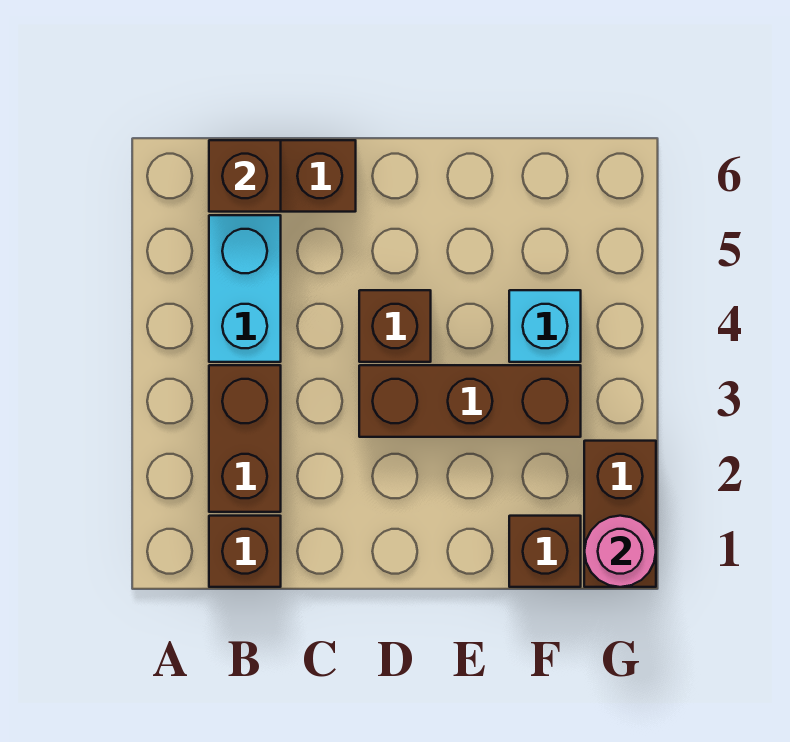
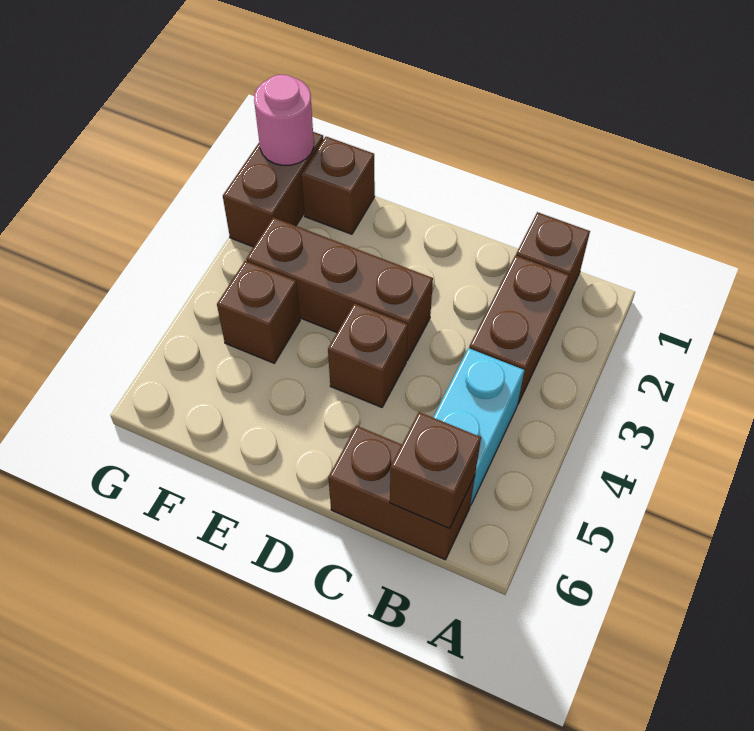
cyan brick F4 level 1 -> brown brick F4 level 1

